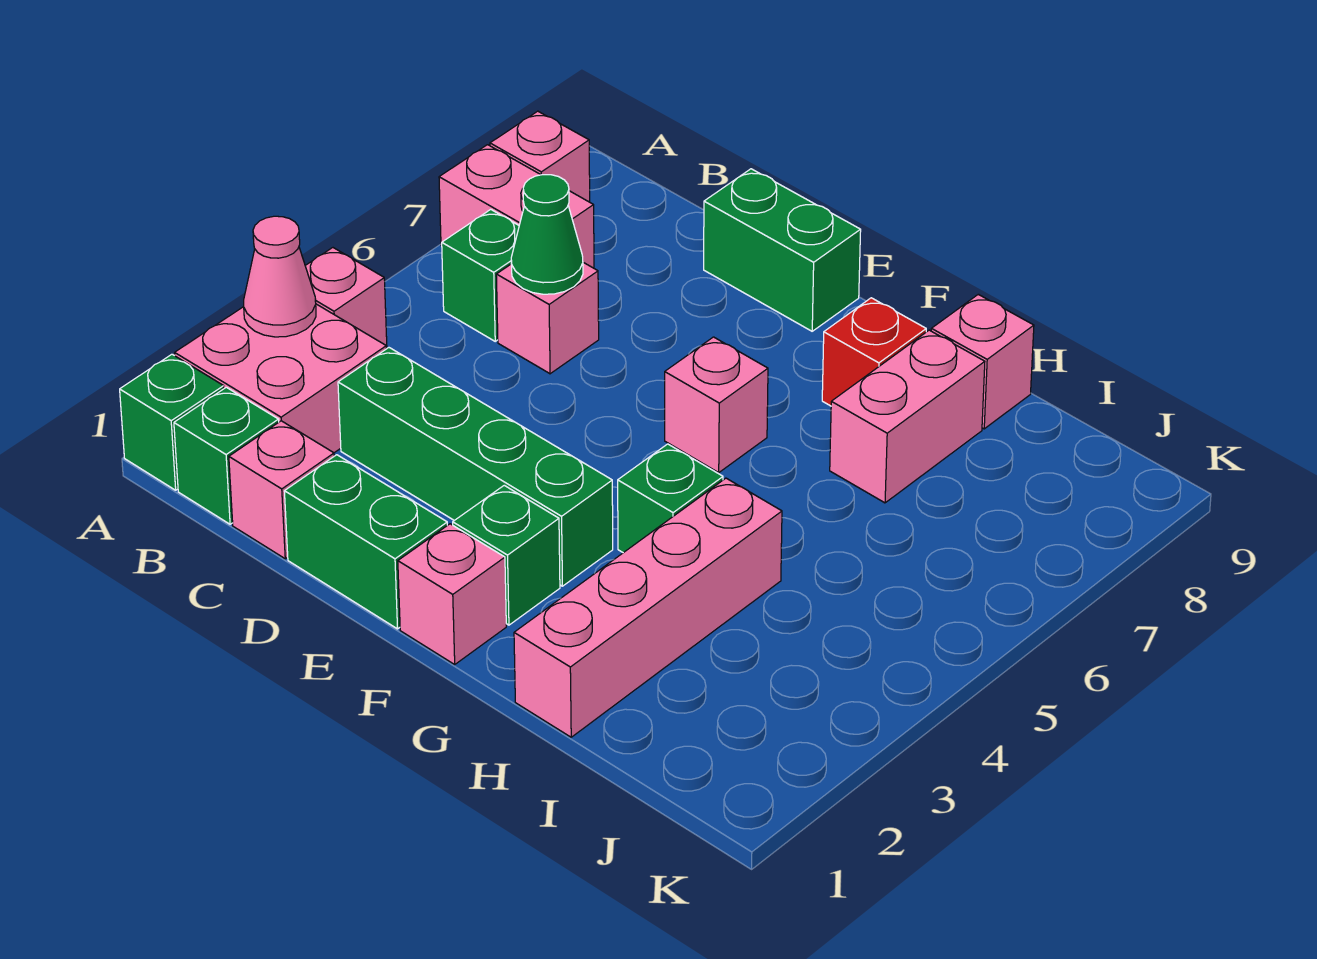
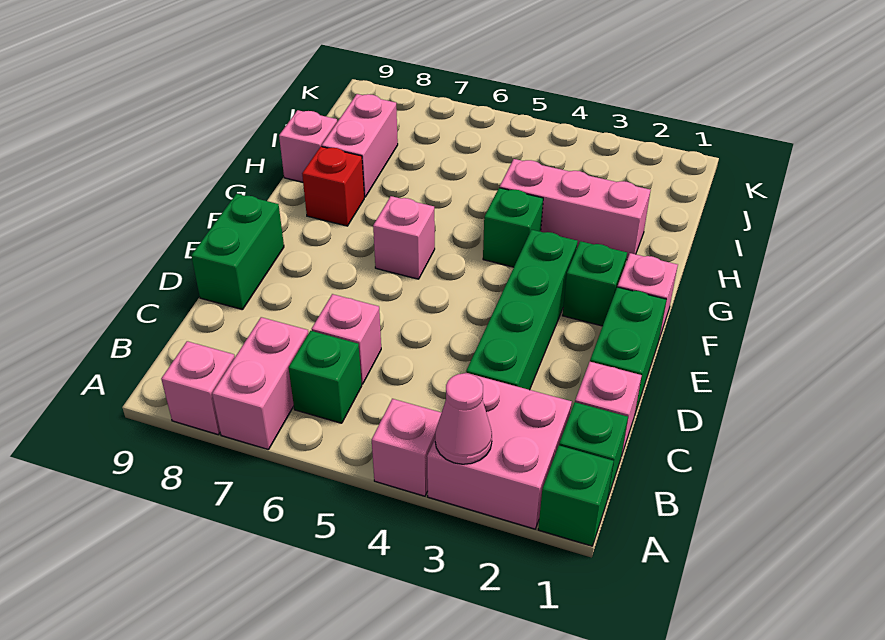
green cone C6 level 2 -> none
pink brick H1:H4 level 1 -> pink brick H2:H4 level 1
pink brick H7:H8 level 1 -> pink brick H8:I8 level 1

